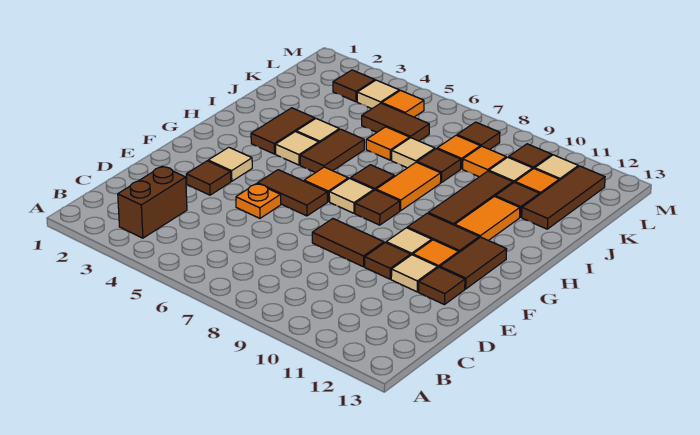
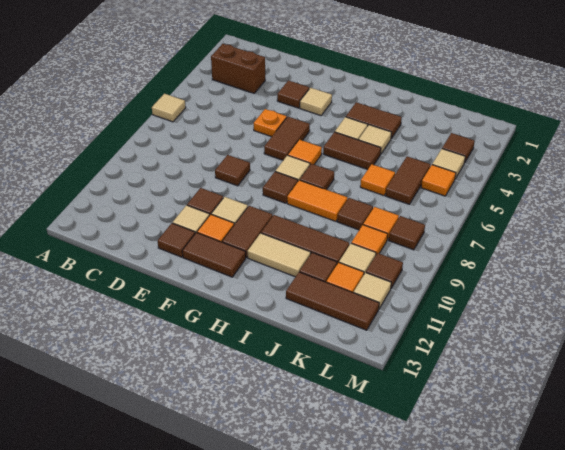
brown tile E8:E9 level 1 -> brown tile E8 level 1
orange tile H11:I11 level 1 -> tan tile H11:I11 level 1
tan tile J7 level 1 -> tan tile A6 level 1

